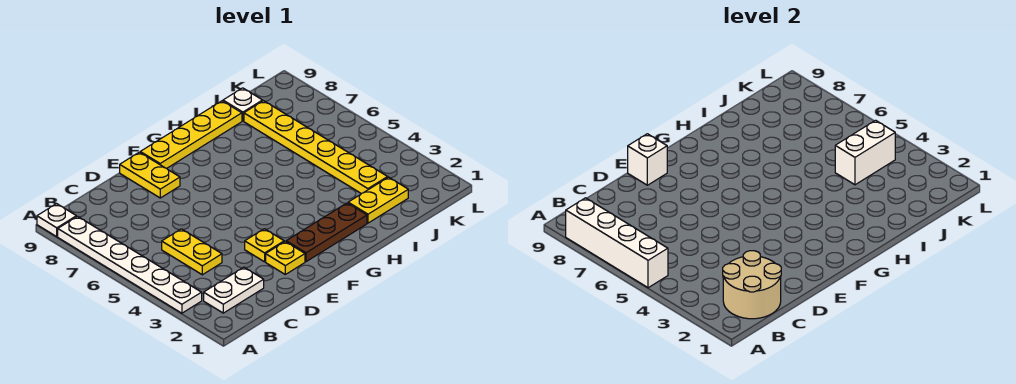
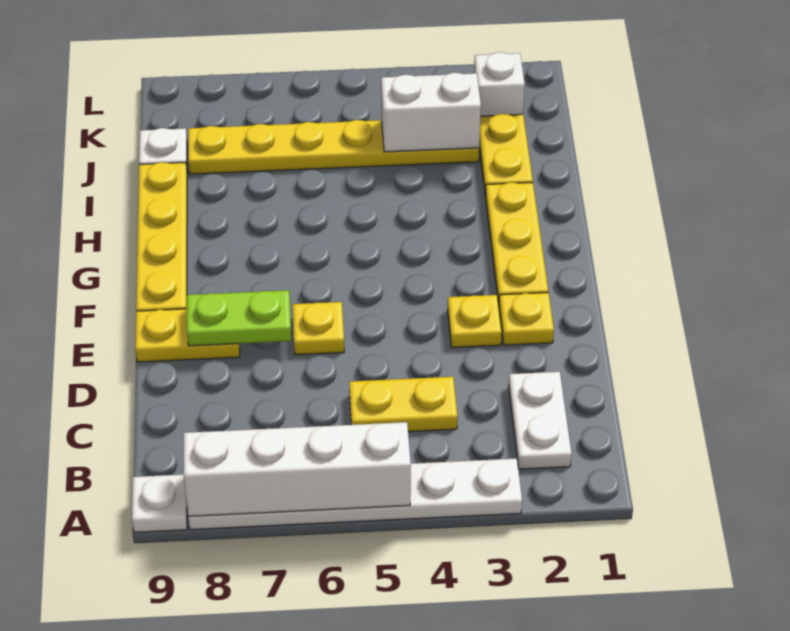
tan round brick B1:C2 level 2 -> none
none -> yellow plate E6 level 1
none -> lime plate E7:E8 level 2
white brick E9 level 2 -> white brick K2 level 1
brown plate F2:H2 level 1 -> yellow plate F2:H2 level 1
white brick J4:K4 level 2 -> white brick J3:J4 level 2

